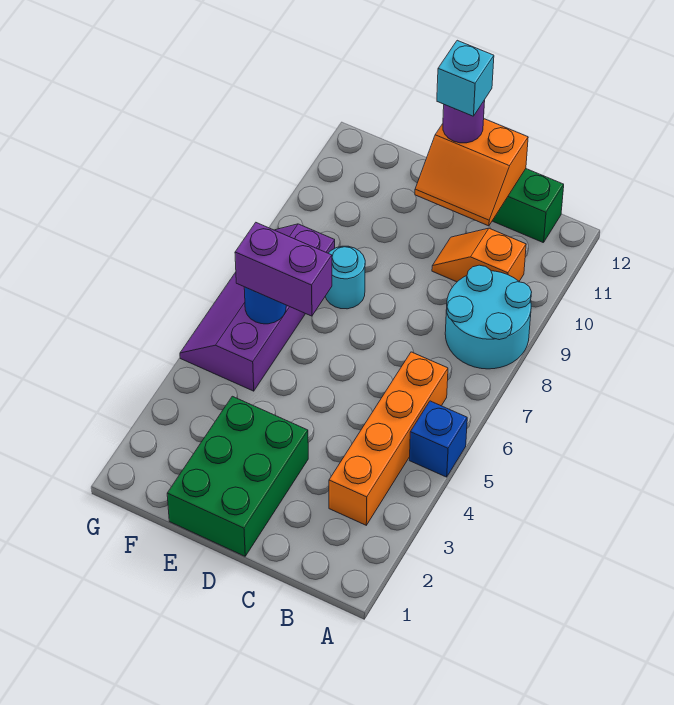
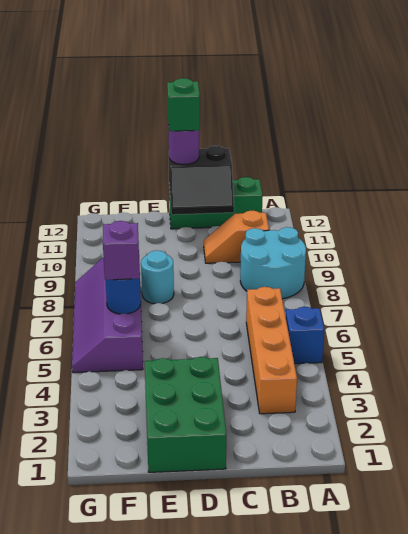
orange slope C11:D12 level 2 top 12 -> black slope C11:D12 level 2 top 12
cyan brick D12 level 4 -> green brick D12 level 4
purple brick E6:F6 level 3 -> purple brick F6 level 3

